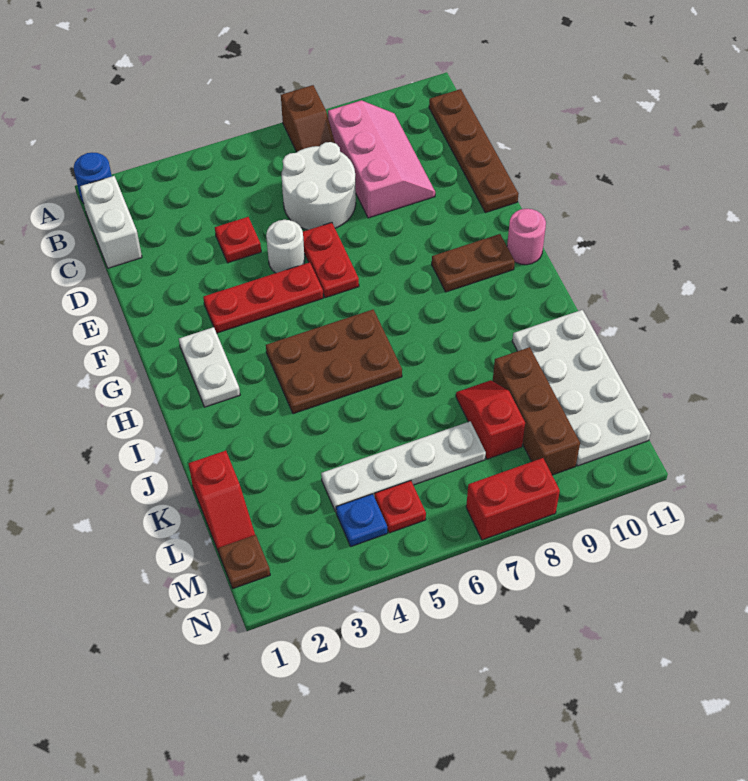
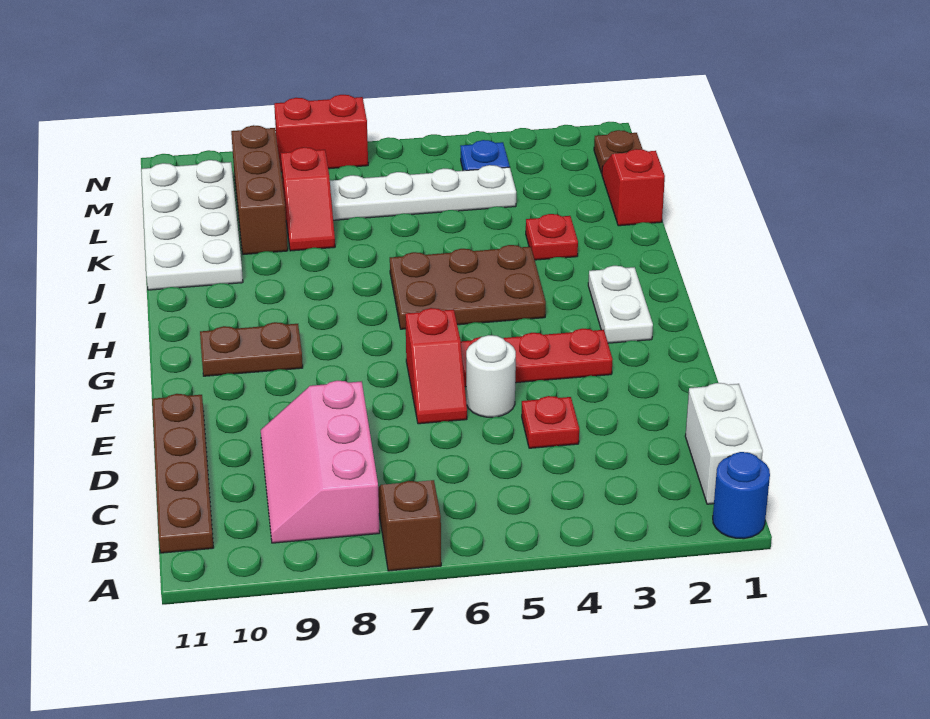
white round brick C6:D7 level 1 -> none
red plate E6:F6 level 1 -> red slope E6:F6 level 1 top F
pink round brick G11 level 1 -> none
red plate M5 level 1 -> red plate J3 level 1

